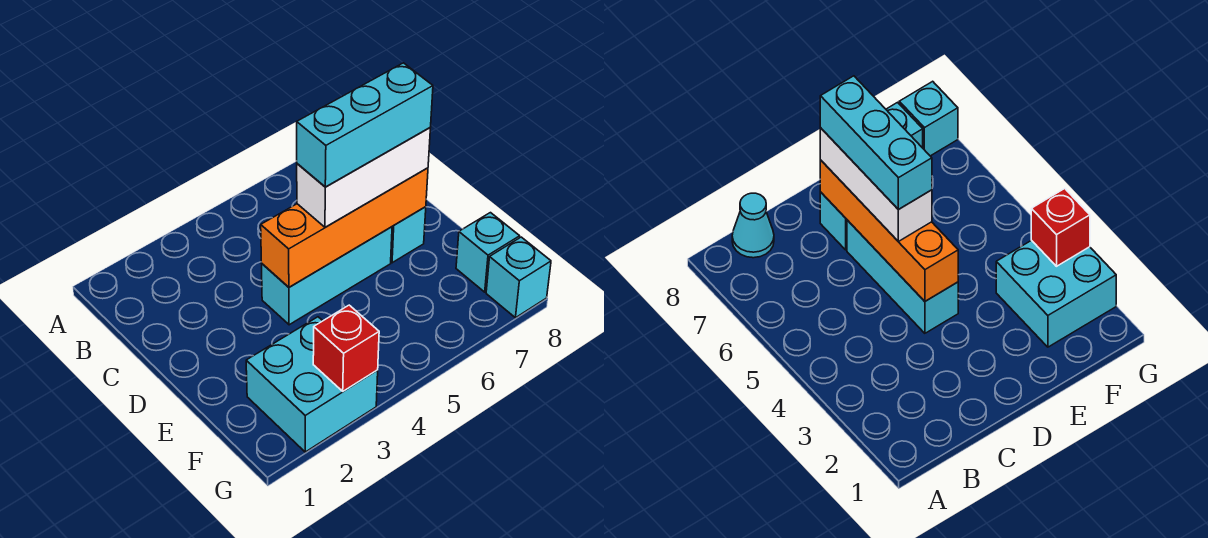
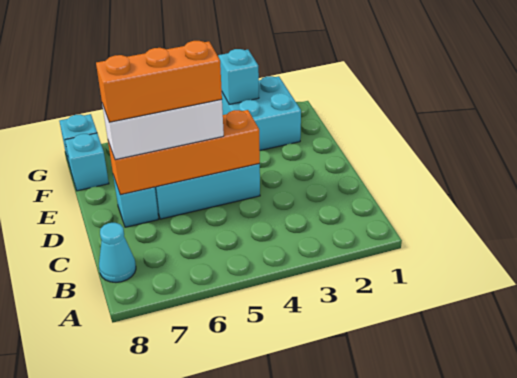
cyan brick D5:D7 level 4 -> orange brick D5:D7 level 4
red brick G3 level 2 -> cyan brick G3 level 2

